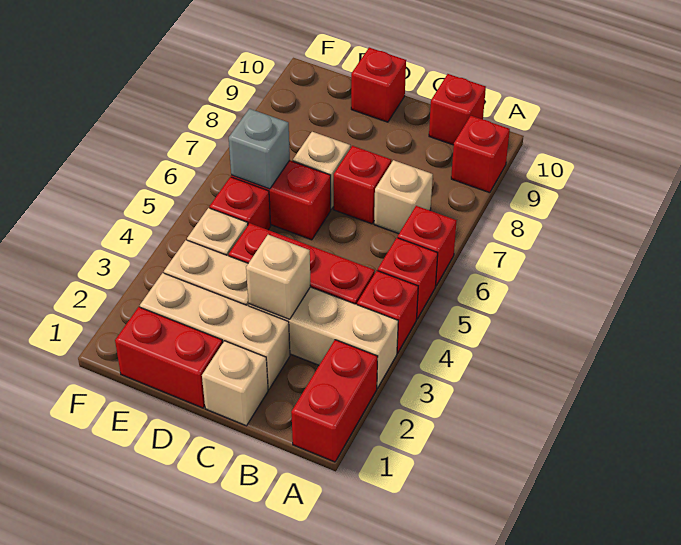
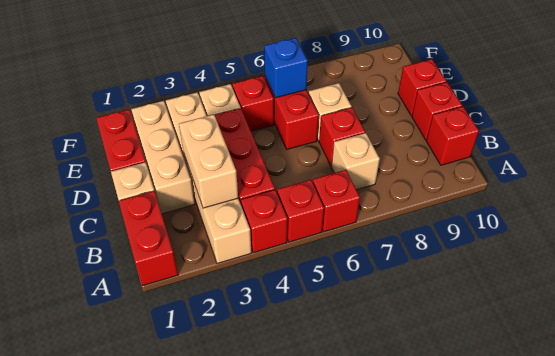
red brick A1:A2 level 1 -> red brick A1:B1 level 1
red brick A9 level 1 -> red brick C10 level 1
tan brick C3 level 2 -> tan brick B3:C3 level 2
grey brick E6 level 2 -> blue brick E6 level 2

